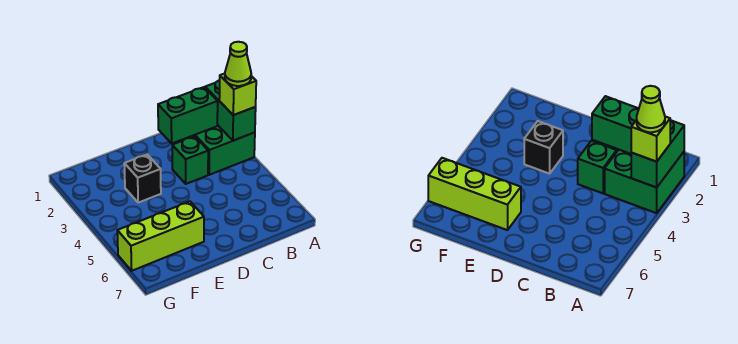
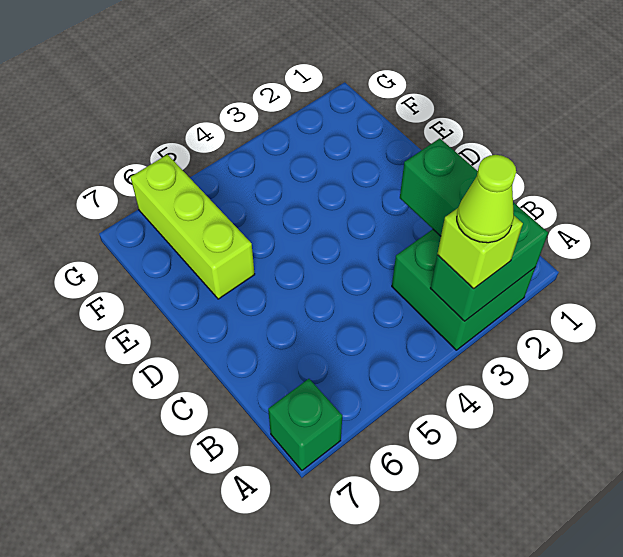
green brick C3 level 1 -> green brick A7 level 1
black brick E3 level 1 -> none

